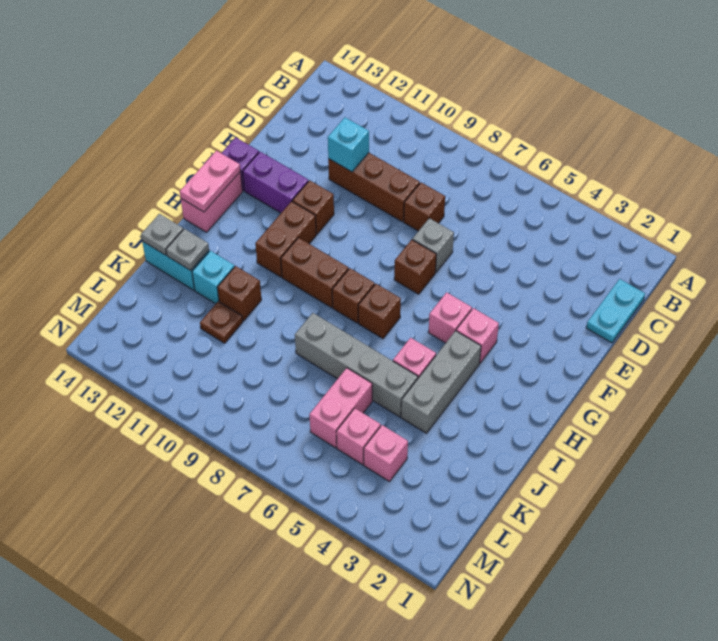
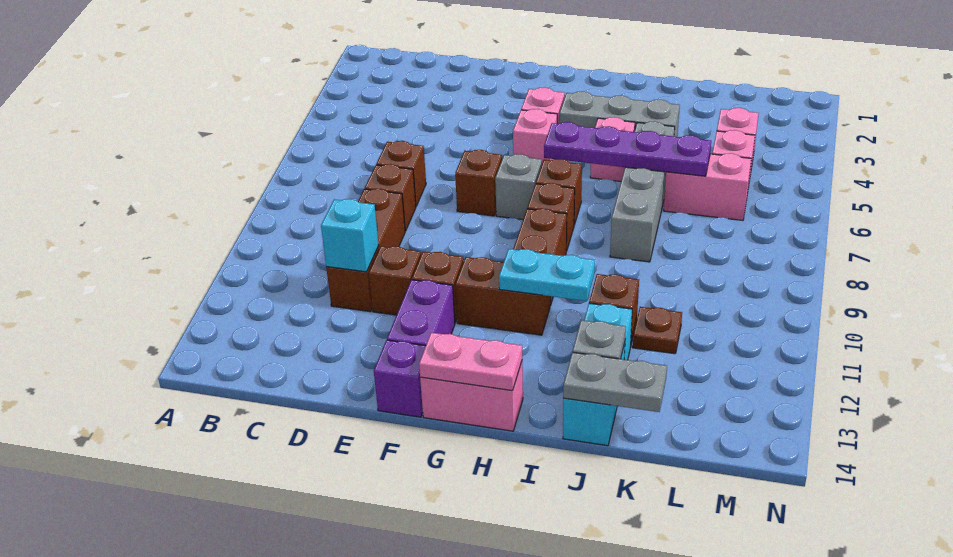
cyan plate C1:D1 level 1 -> cyan plate H11:I11 level 2
none -> brown brick D7 level 1
grey brick E7 level 1 -> grey brick G7 level 1
none -> brown brick E11 level 1
none -> purple plate H6:K6 level 2
grey plate J14 level 2 -> grey plate J14:K14 level 2

